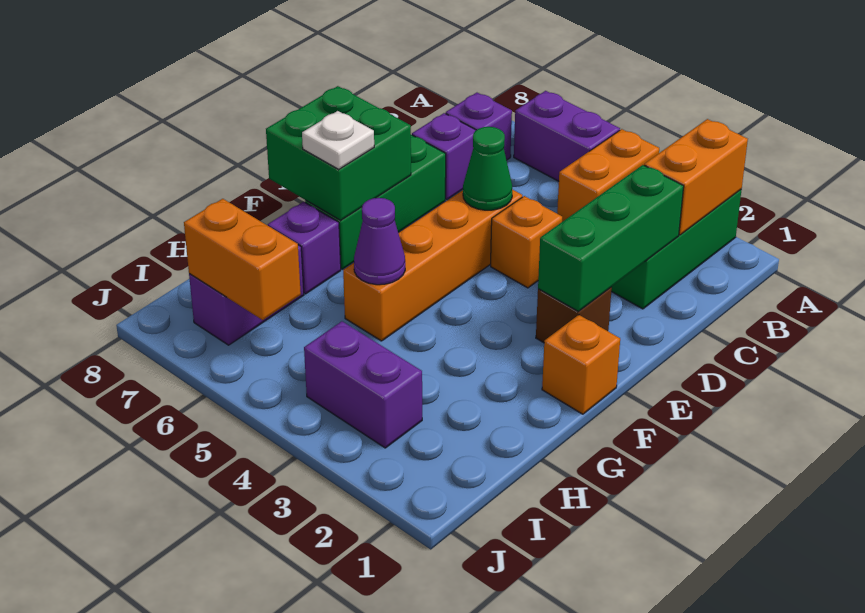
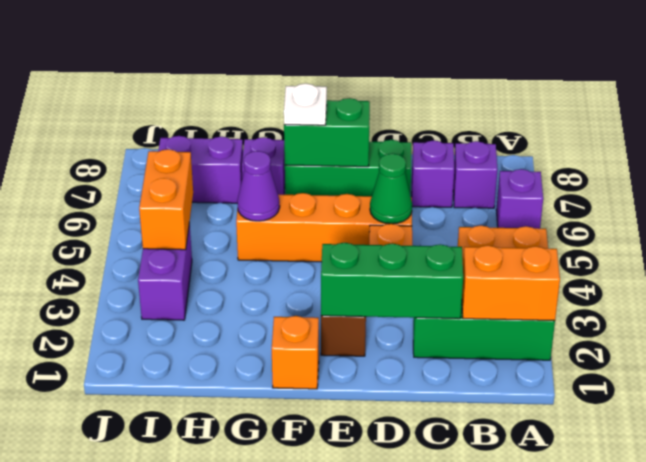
purple brick A5:A6 level 1 -> purple brick A6 level 1
green brick E7:F8 level 2 -> green brick E7:F7 level 2
orange brick I6:I7 level 2 -> orange brick I4:I5 level 2

